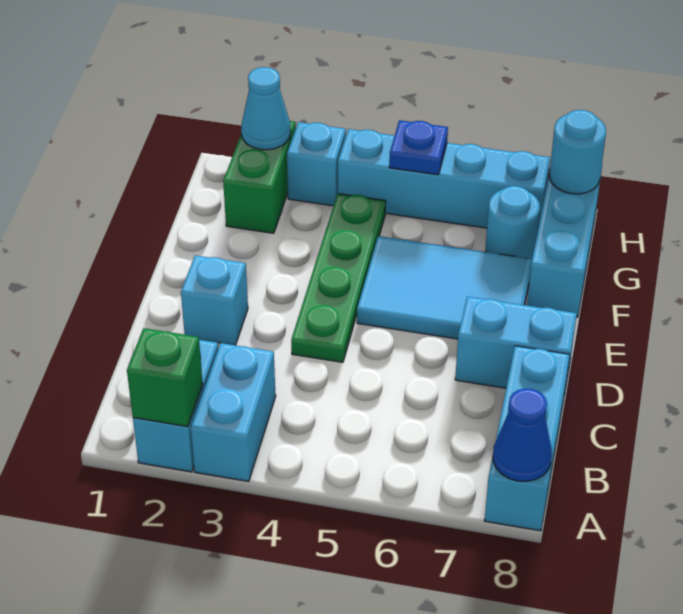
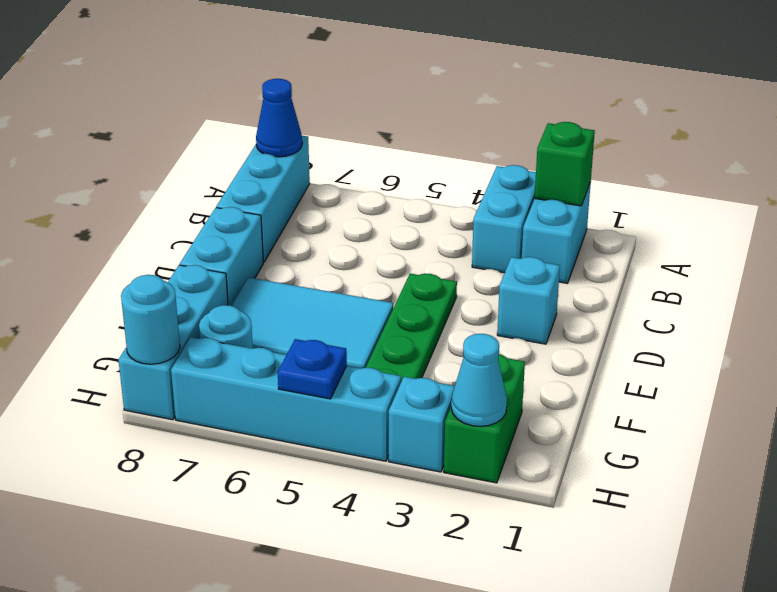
cyan brick D7:D8 level 1 -> cyan brick D8:E8 level 1

